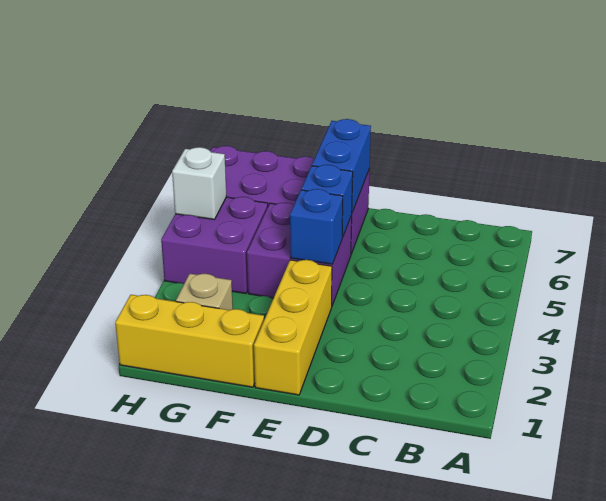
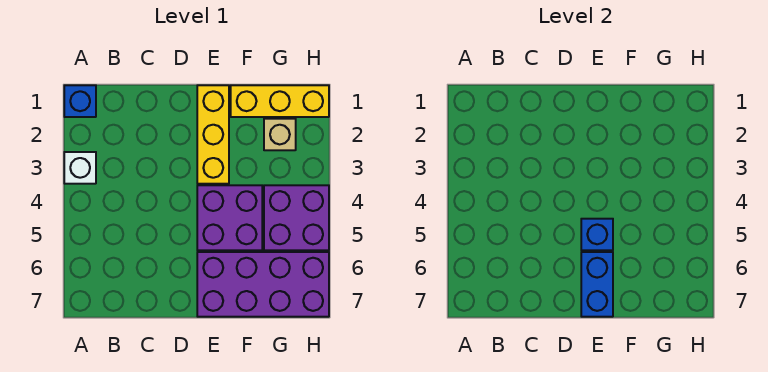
blue brick E4 level 2 -> blue brick A1 level 1
white brick H5 level 2 -> white brick A3 level 1

